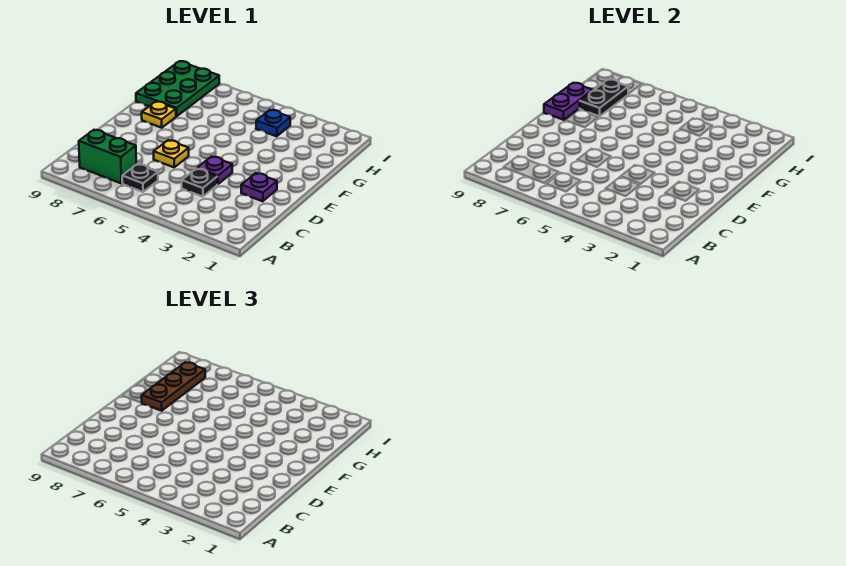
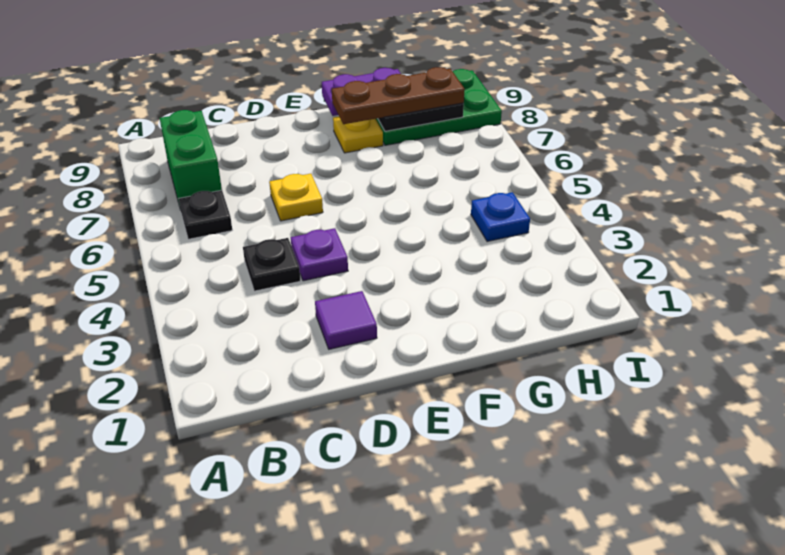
purple plate D2 level 1 -> purple tile D2 level 1

